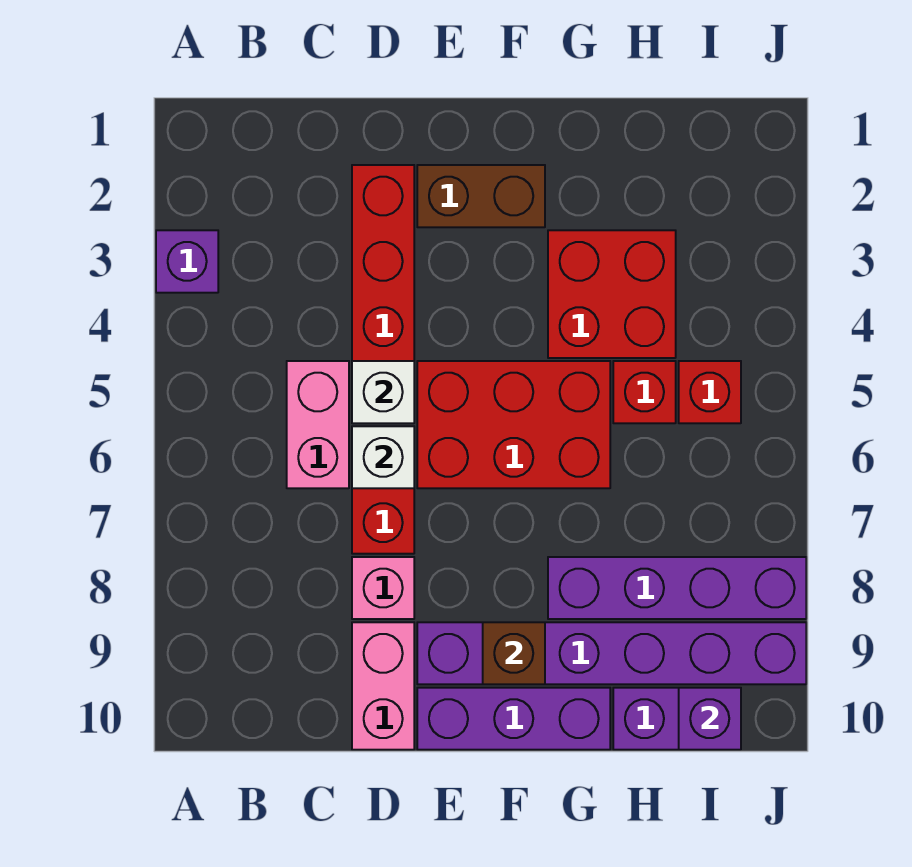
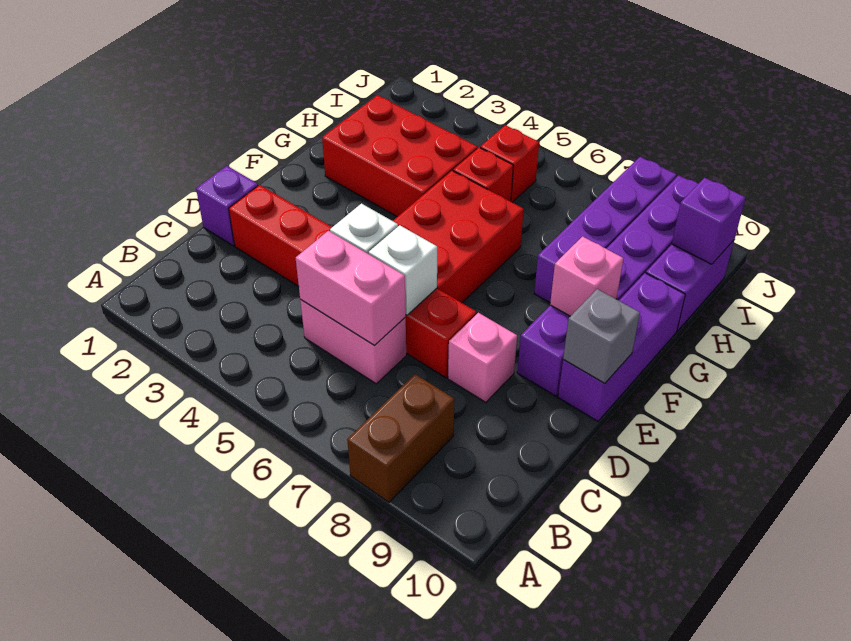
purple brick A3 level 1 -> purple brick D1 level 1
pink brick D9:D10 level 1 -> pink brick C5:C6 level 2
brown brick E2:F2 level 1 -> brown brick A8:B8 level 1
none -> grey brick E10 level 2
brown brick F9 level 2 -> pink brick F9 level 2
red brick G3:H4 level 1 -> red brick G2:H4 level 1

